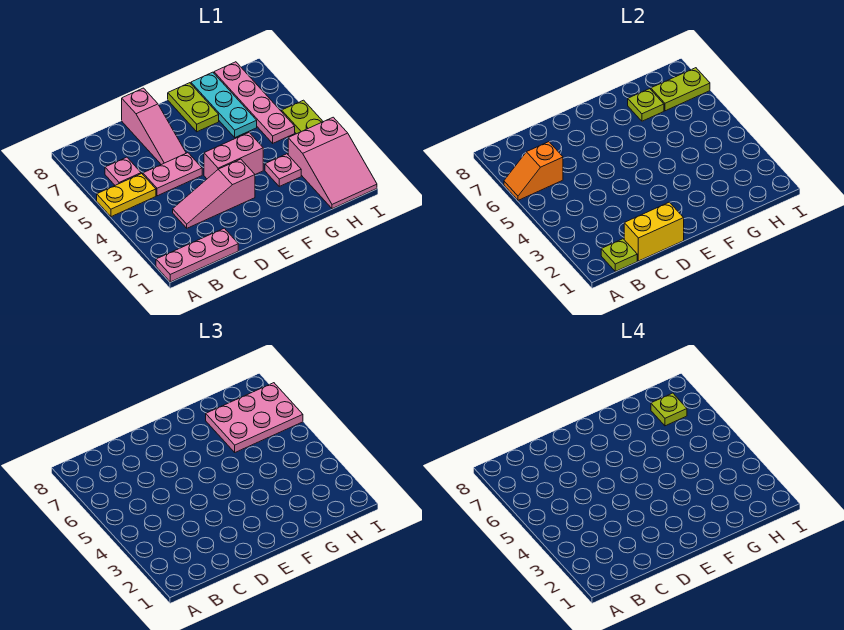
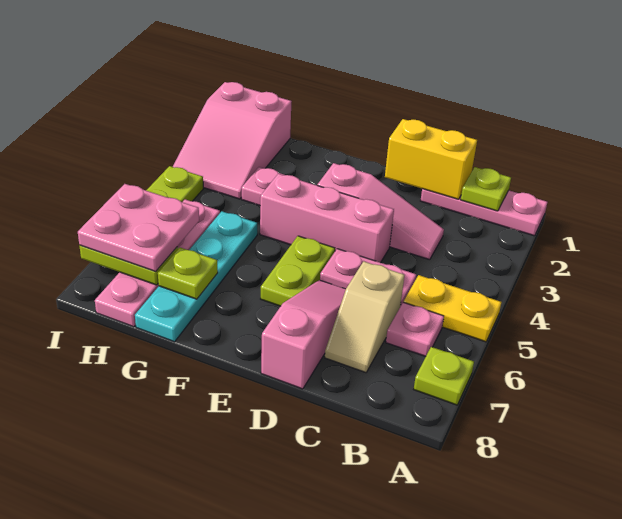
orange slope A6:B6 level 2 top B -> none
none -> tan slope C6:C7 level 1 top 6
pink brick E4:F4 level 1 -> pink brick D4:F4 level 1
lime plate F7:F8 level 1 -> lime plate E5:E6 level 1
cyan plate G6:G8 level 1 -> cyan plate G5:G8 level 1
pink plate G6:I7 level 3 -> pink plate H6:I7 level 3
pink slope H1:I3 level 1 top 3 -> pink slope H1:I3 level 1 top 1
lime plate H7 level 4 -> lime plate A7 level 1

